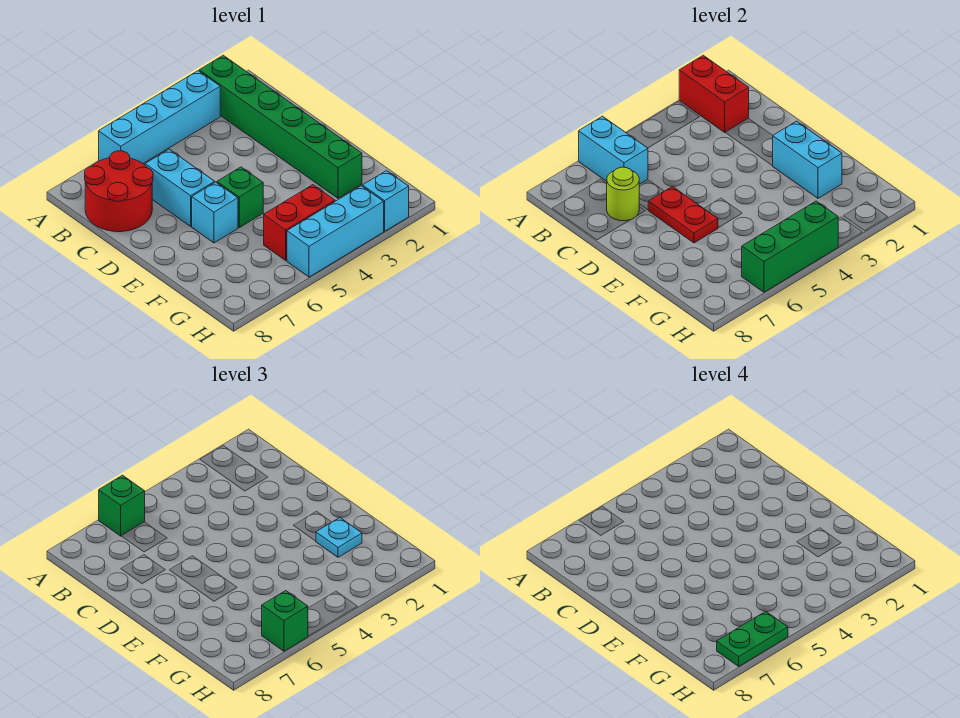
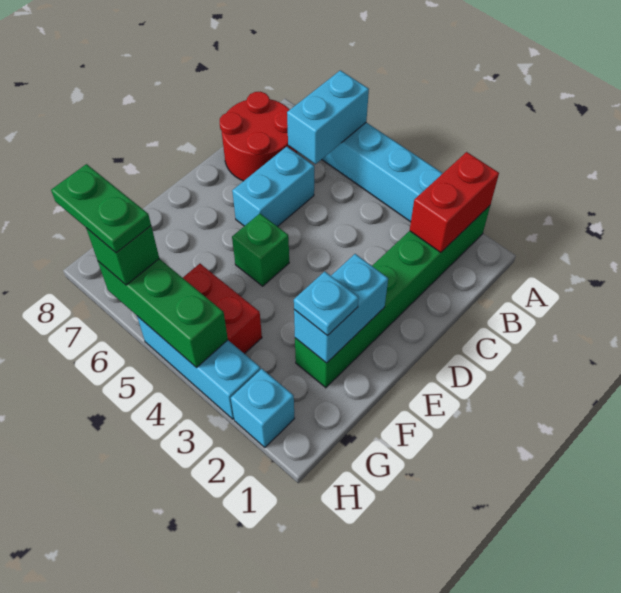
green brick A6 level 3 -> none
lime round brick C7 level 2 -> none
red plate D6:E6 level 2 -> none
cyan brick E6 level 1 -> none

